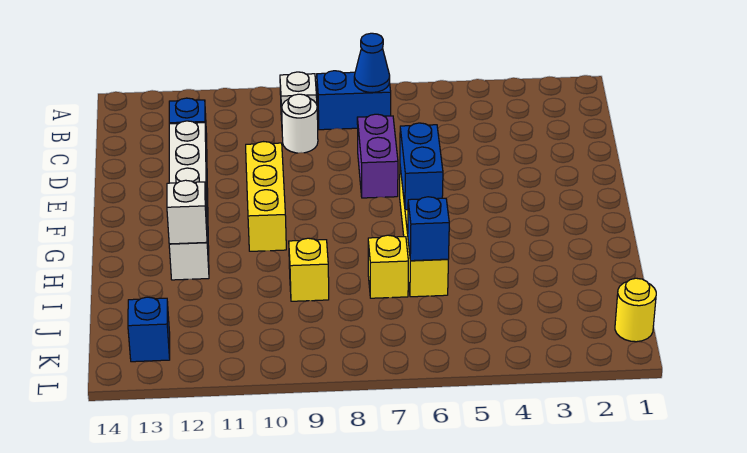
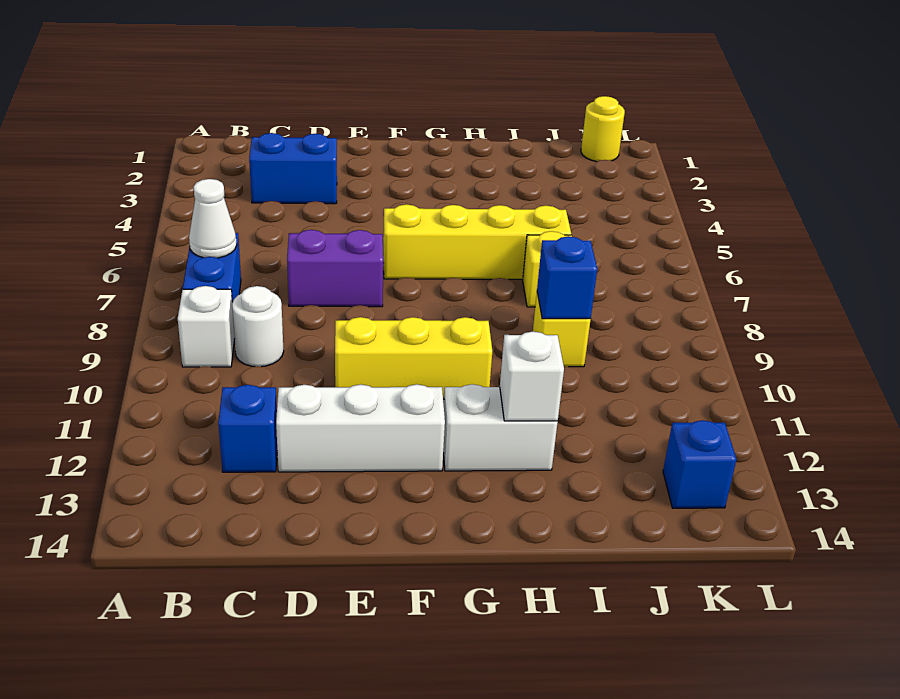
blue cone B7 level 2 -> white cone B7 level 2
blue brick F6:G6 level 2 -> blue brick C3:D3 level 1
blue brick I6 level 2 -> blue brick I9 level 2

